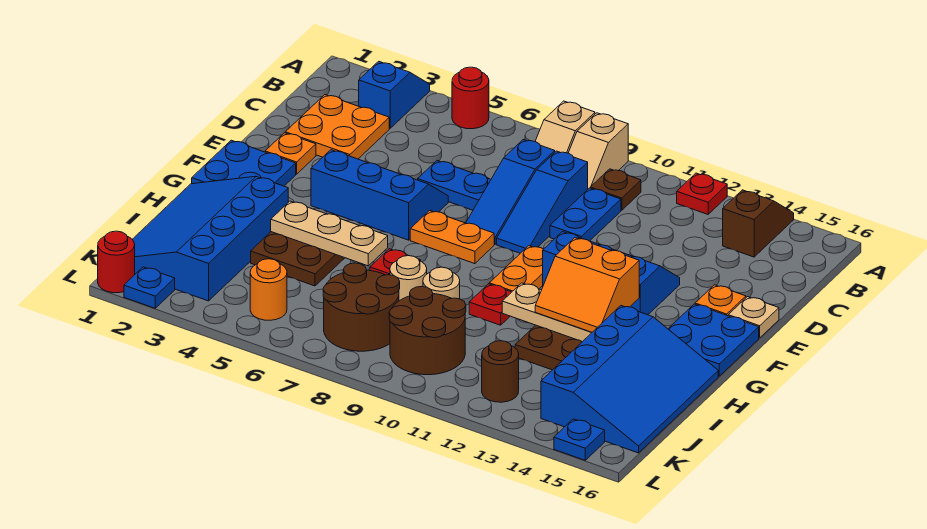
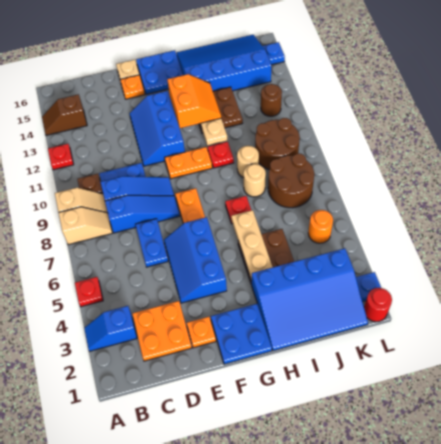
red round brick A5 level 1 -> red plate A5 level 1

